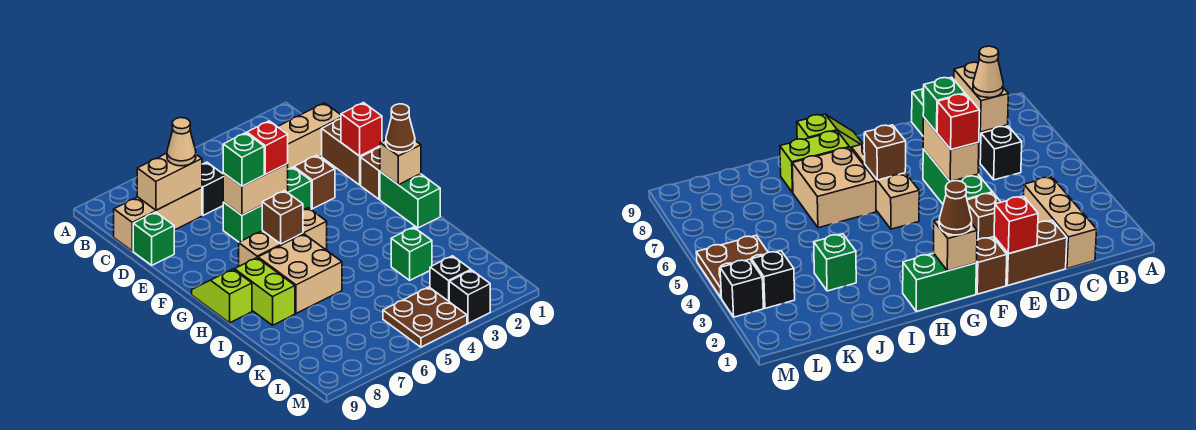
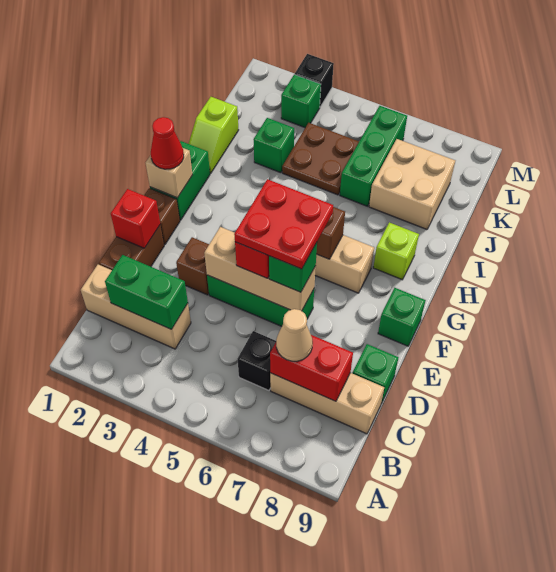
none -> green brick C2:C3 level 2
tan brick C7:C8 level 2 -> red brick C7:C8 level 2
tan brick E5:E6 level 2 -> tan brick E4:E6 level 2
none -> red plate E5:F6 level 4
none -> green brick F9 level 1
brown cone G1 level 3 -> red cone G1 level 3
lime slope G9:H9 level 1 top H -> lime slope I1:J1 level 1 top J
tan brick H6:I7 level 1 -> tan brick J7:K8 level 1
lime brick H8:I8 level 1 -> lime brick H8 level 1
none -> green brick J6:L6 level 1
black brick L3 level 1 -> green brick L3 level 1
brown plate L4:M5 level 1 -> brown plate J4:K5 level 1

